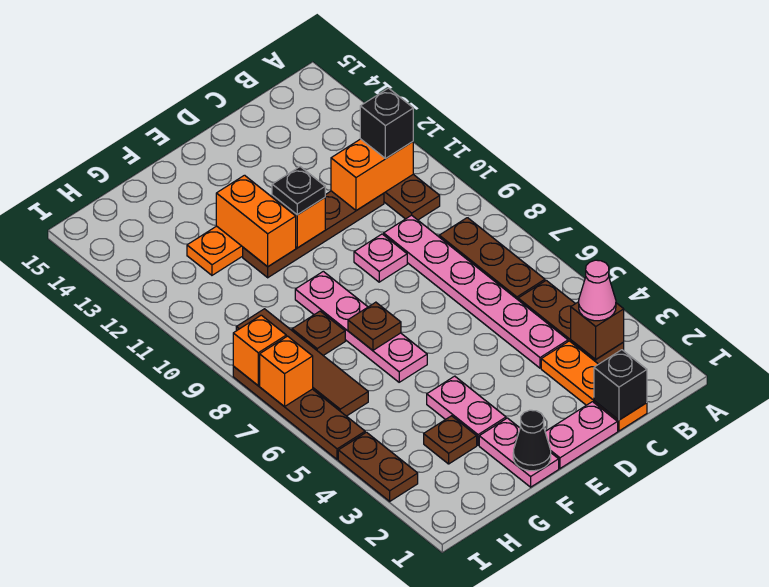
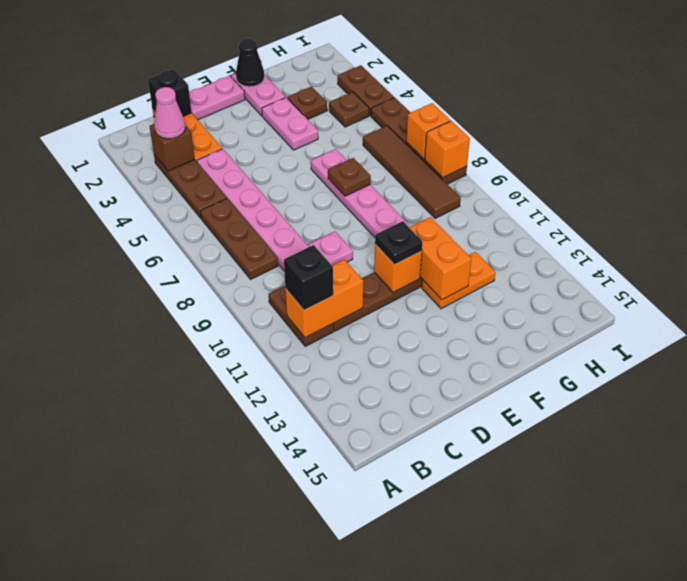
brown plate G8 level 1 -> brown plate H4 level 1

